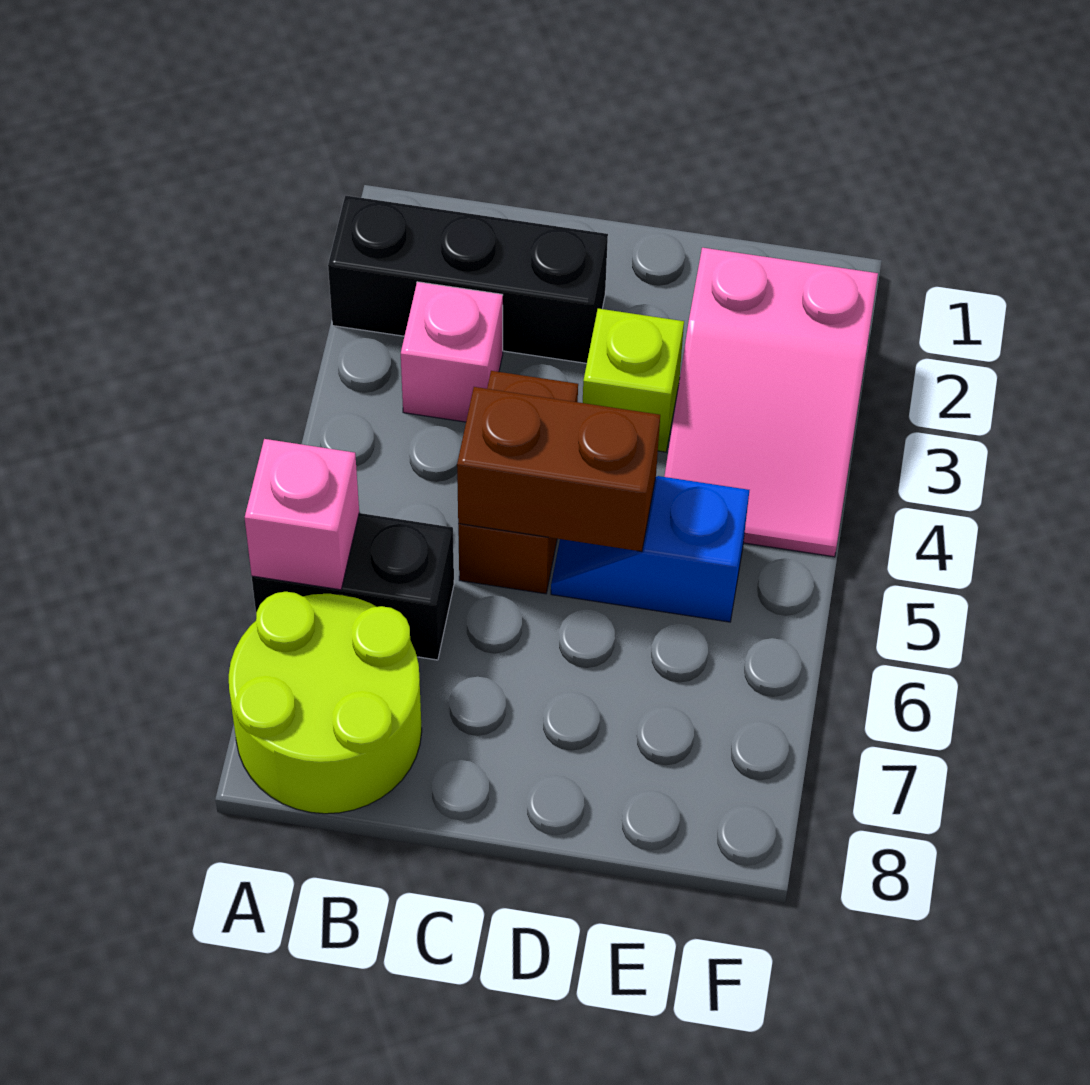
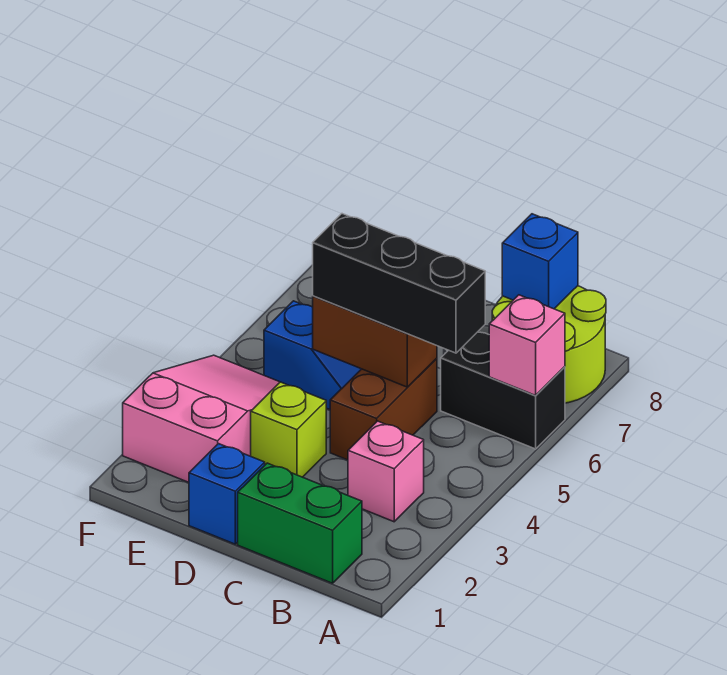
black brick A2:C2 level 1 -> black brick B5:D5 level 3
none -> green brick B1:C1 level 1
none -> blue brick B8 level 2
none -> blue brick D1 level 1

